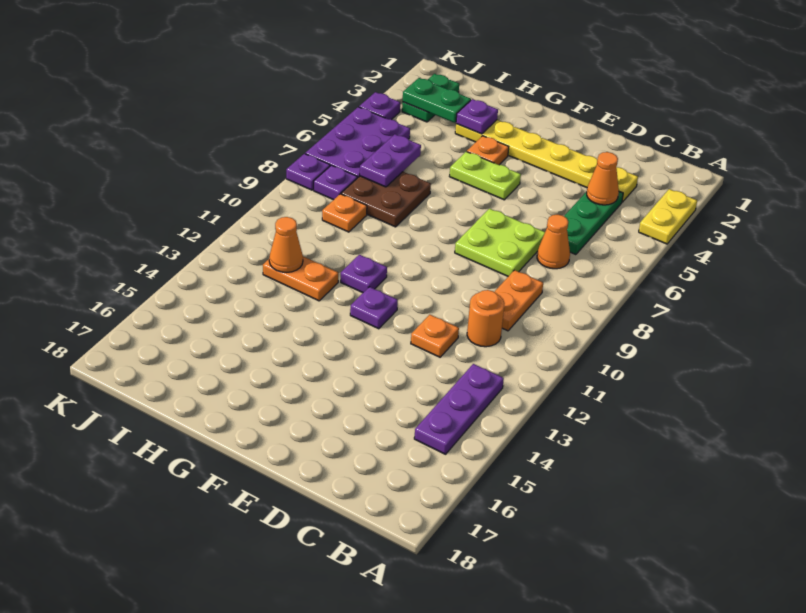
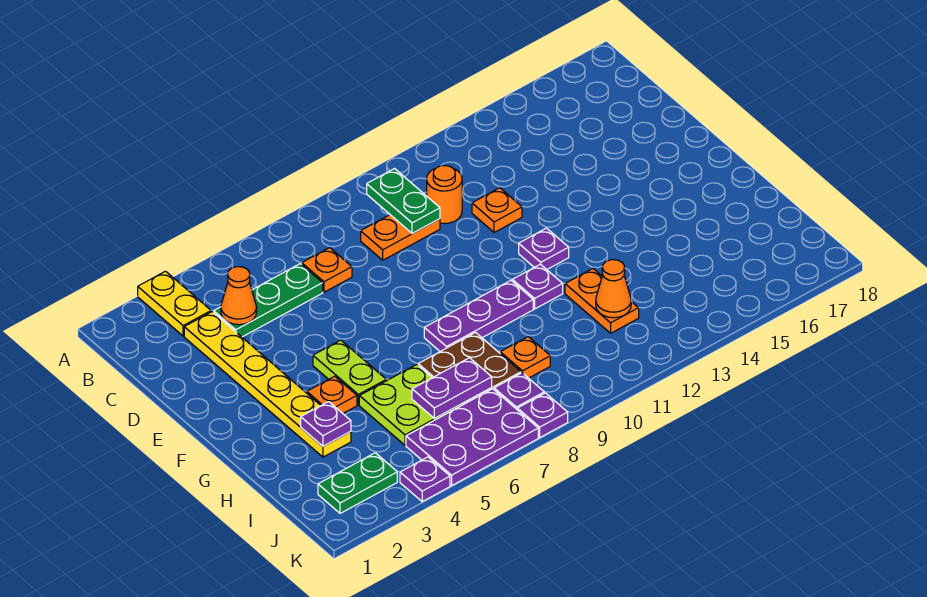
yellow plate A3:A4 level 1 -> yellow plate A3:B3 level 1
purple plate B13:B15 level 1 -> purple plate G8:G10 level 1
orange cone C7 level 1 -> orange plate C7 level 1
lime plate D7:E8 level 1 -> lime plate H5:I6 level 1
green plate I3:J3 level 2 -> green plate B10:C10 level 2

